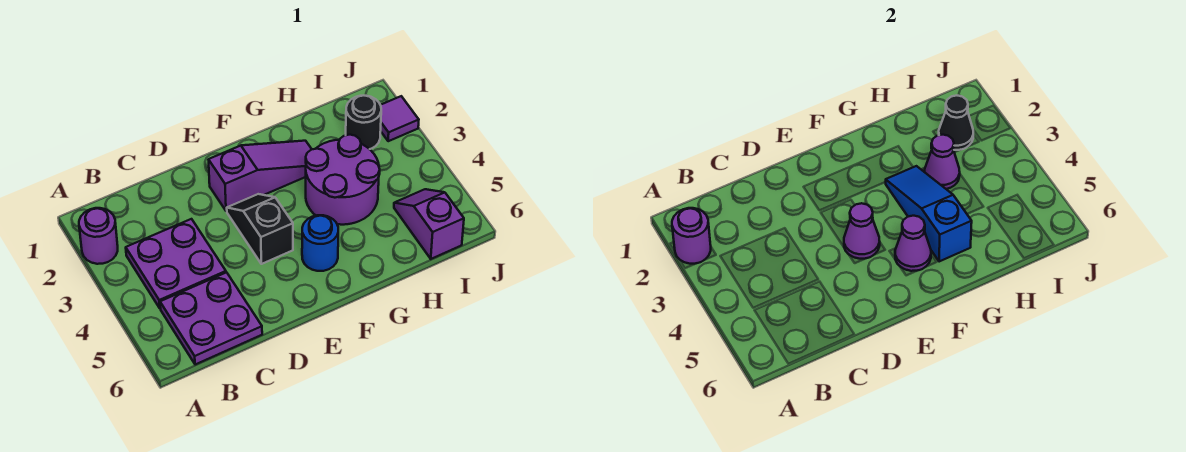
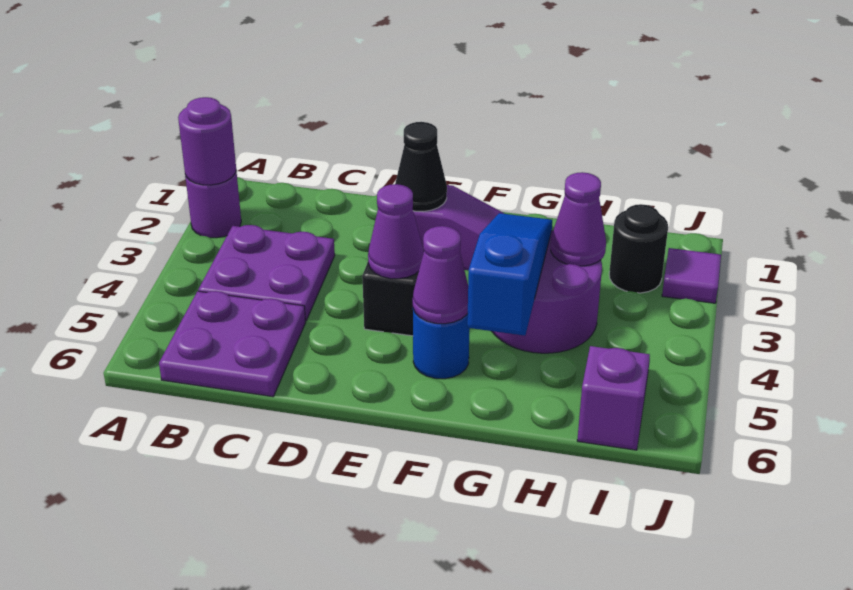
black cone I2 level 2 -> black cone E2 level 2

